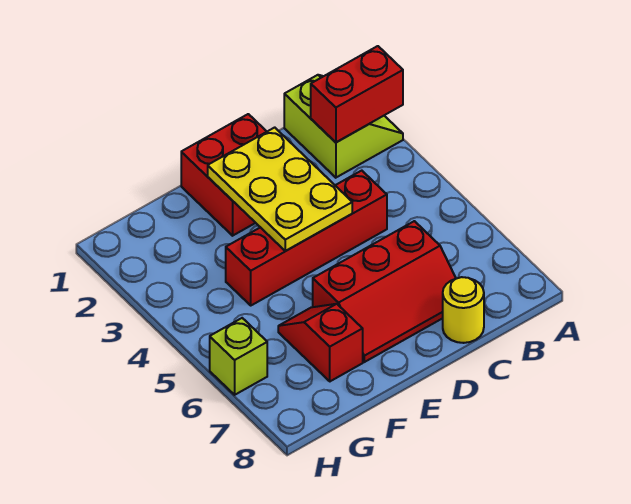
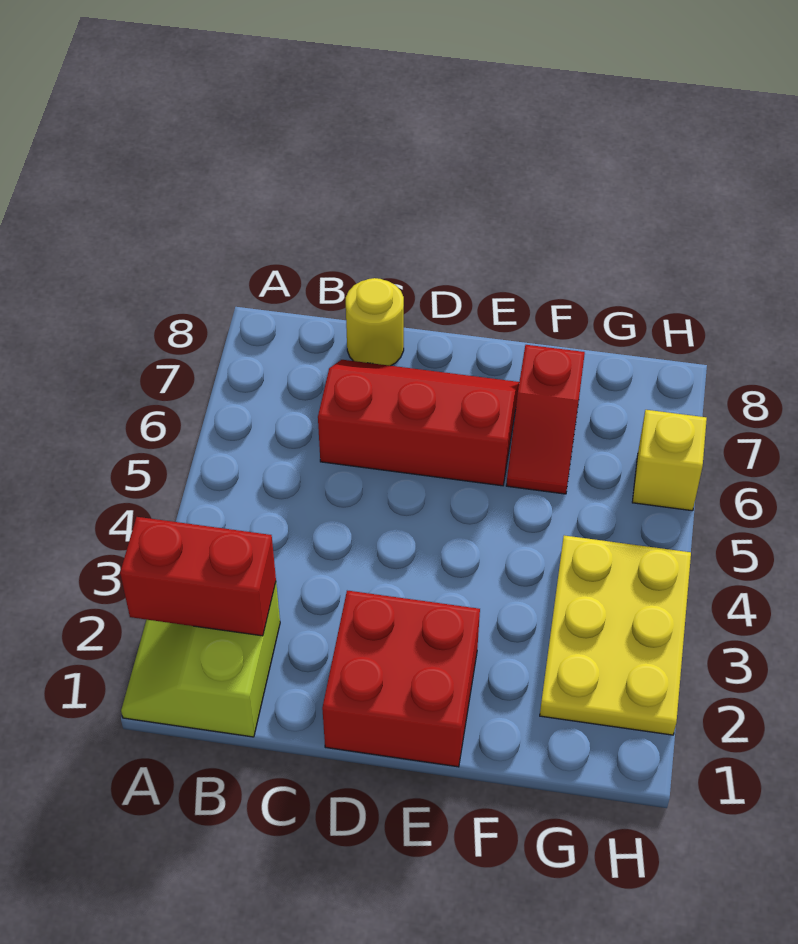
red brick C4:F4 level 1 -> none
yellow plate D2:E4 level 2 -> yellow plate G2:H4 level 1
lime brick H6 level 1 -> yellow brick H6 level 1

